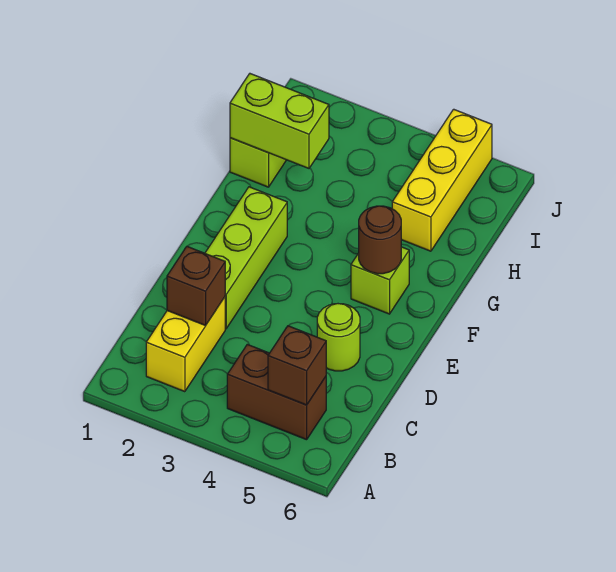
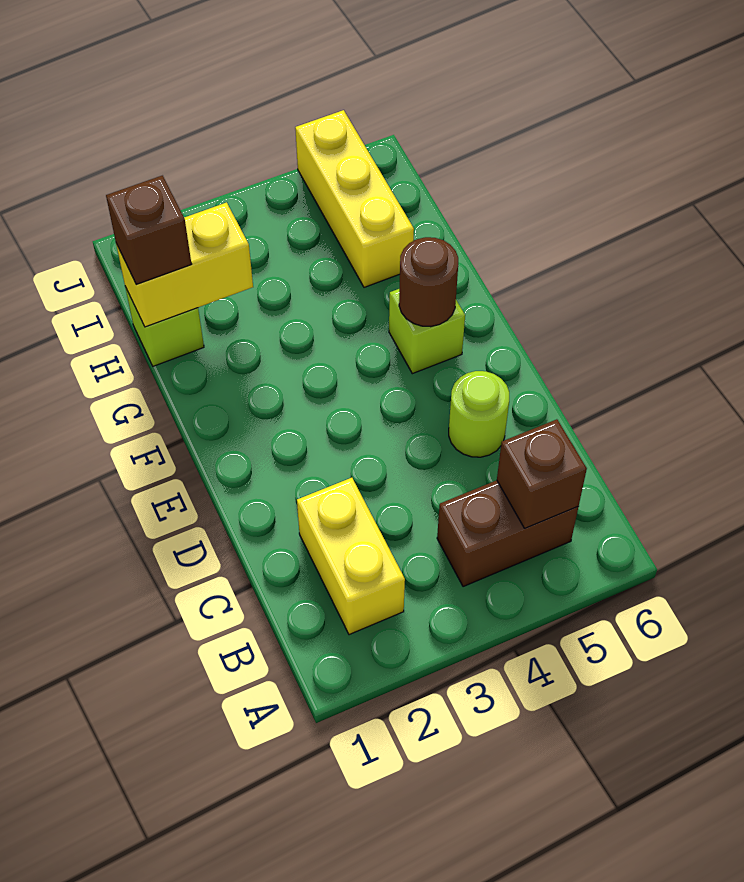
brown brick C2 level 2 -> brown brick H1 level 3
lime brick D2:F2 level 1 -> none
lime brick H1:H2 level 2 -> yellow brick H1:H2 level 2

